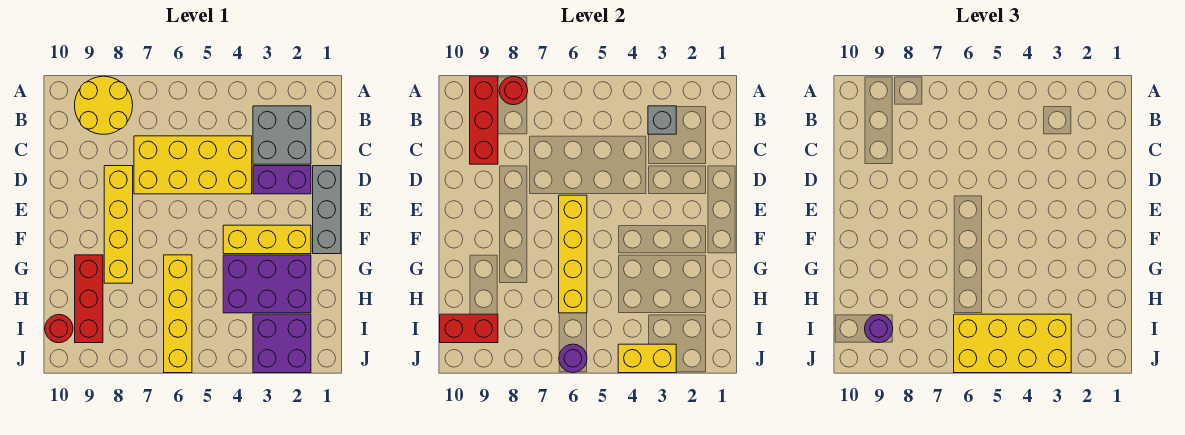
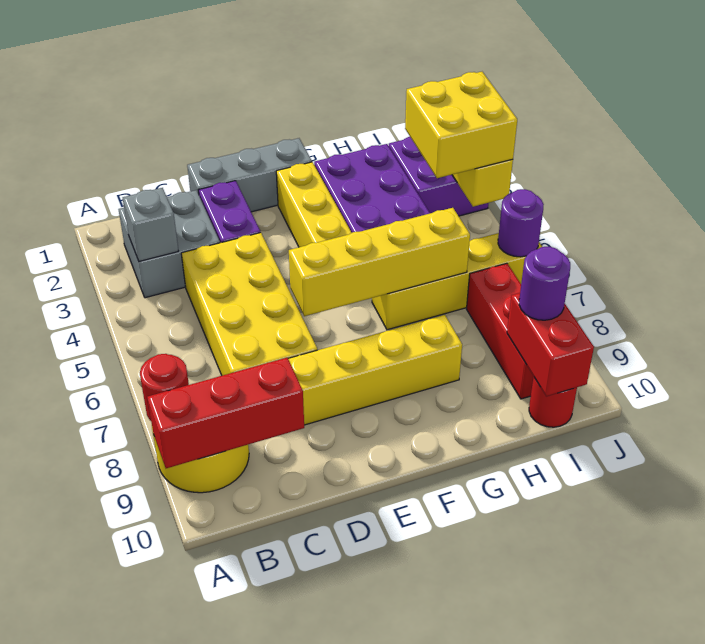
red brick G9:I9 level 1 -> red brick I7:I9 level 1
yellow brick I3:J6 level 3 -> yellow brick I3:J4 level 3

